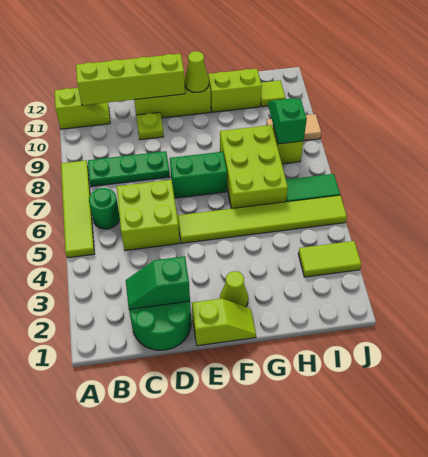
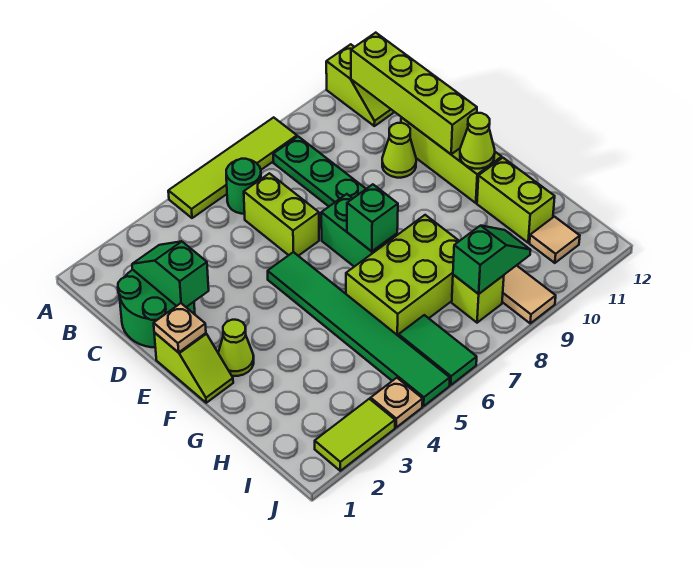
lime brick C5:D6 level 1 -> lime brick C6:D6 level 1
lime plate D10 level 1 -> lime cone D10 level 1
none -> tan plate E1 level 2
lime tile E5:J5 level 1 -> green tile E5:J5 level 1
none -> green brick F7 level 2
lime tile I3:J3 level 1 -> lime tile J2:J3 level 1
lime tile I11 level 1 -> tan tile I11 level 1
none -> tan plate J4 level 1

